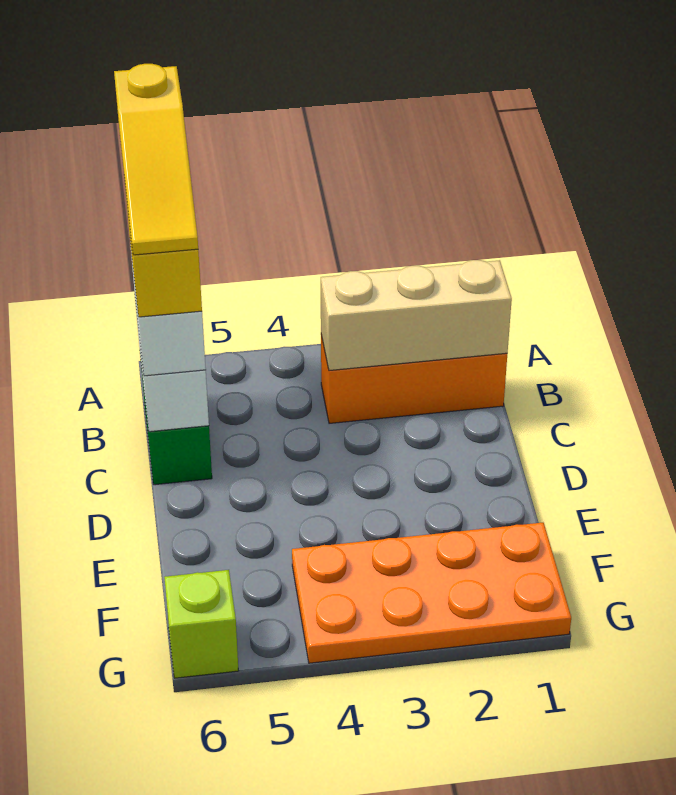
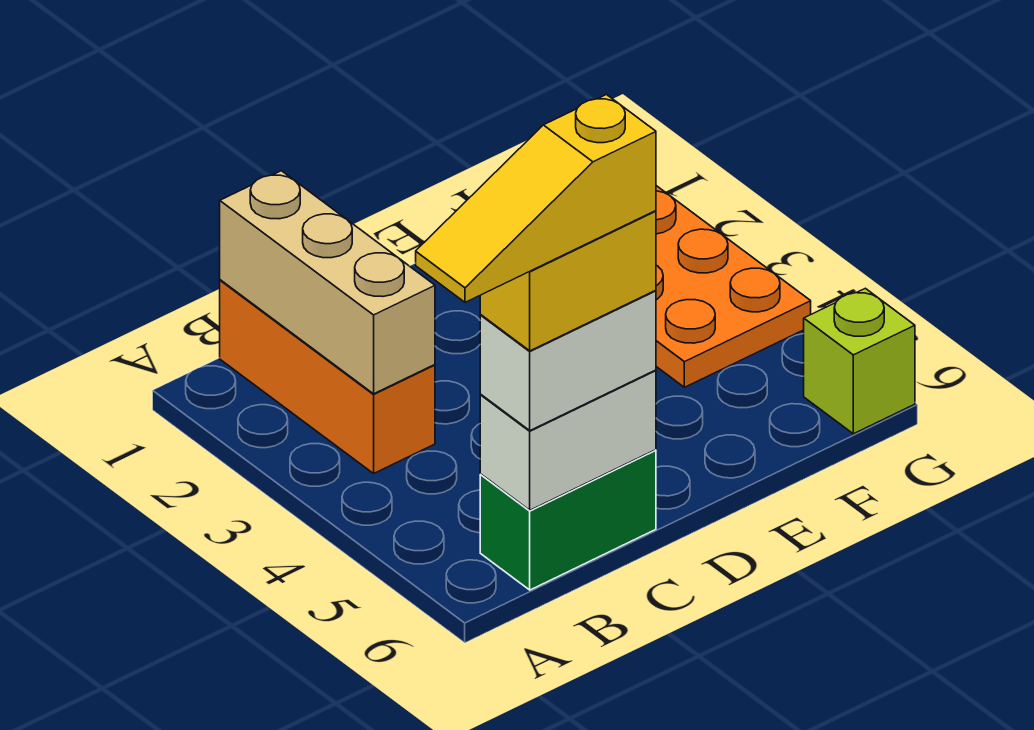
yellow slope A6:C6 level 5 top A -> yellow slope A6:C6 level 5 top C

